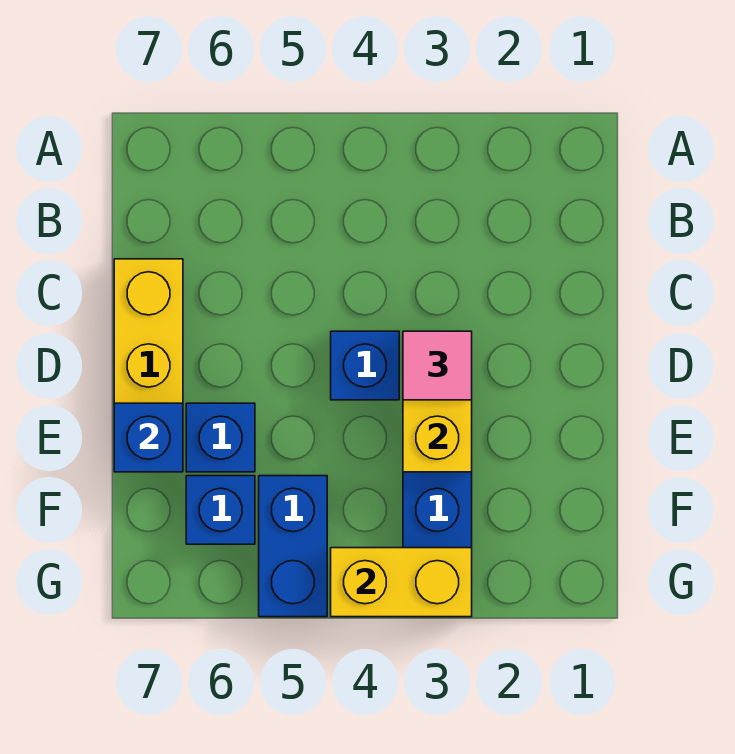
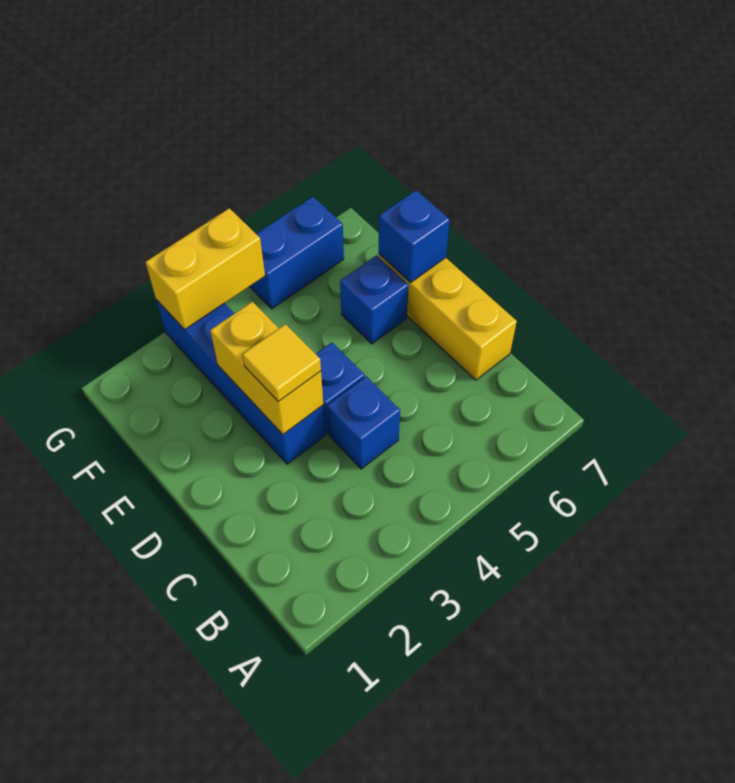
pink tile D3 level 3 -> yellow tile D3 level 3
blue brick F5:G5 level 1 -> blue brick G5:G6 level 1
blue brick F6 level 1 -> blue brick C4 level 1

